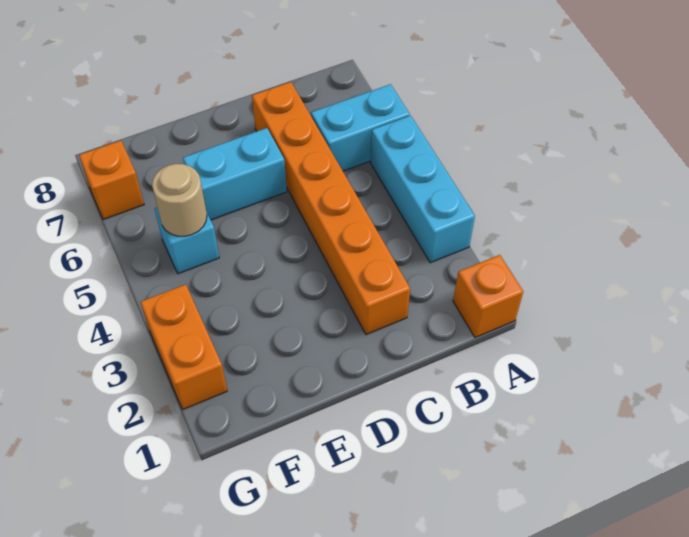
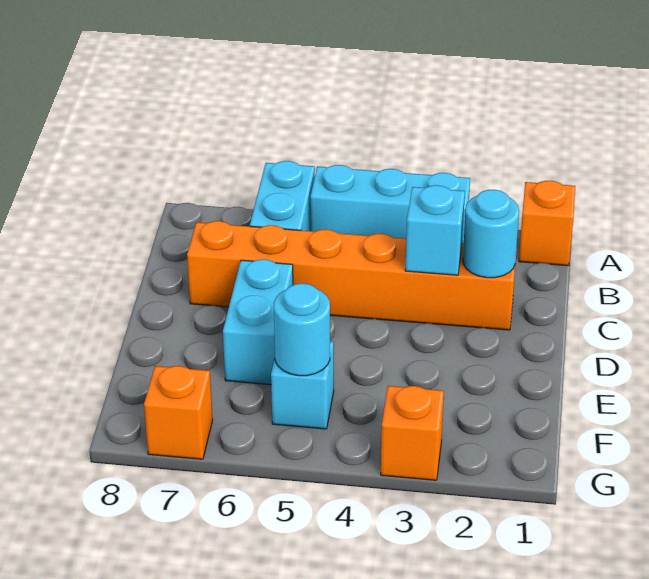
none -> cyan round brick C2 level 2
none -> cyan brick C3 level 2
tan round brick F5 level 2 -> cyan round brick F5 level 2
orange brick G2:G3 level 1 -> orange brick G3 level 1

